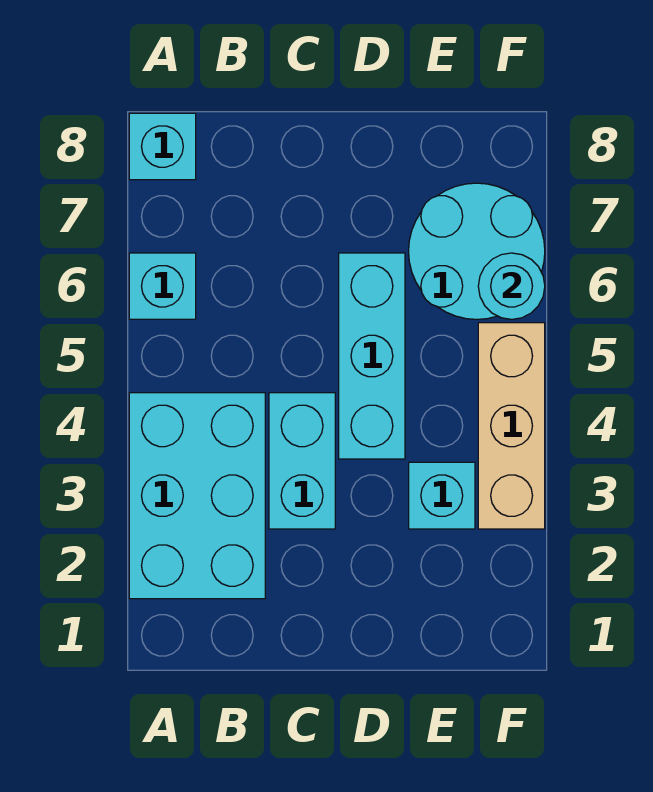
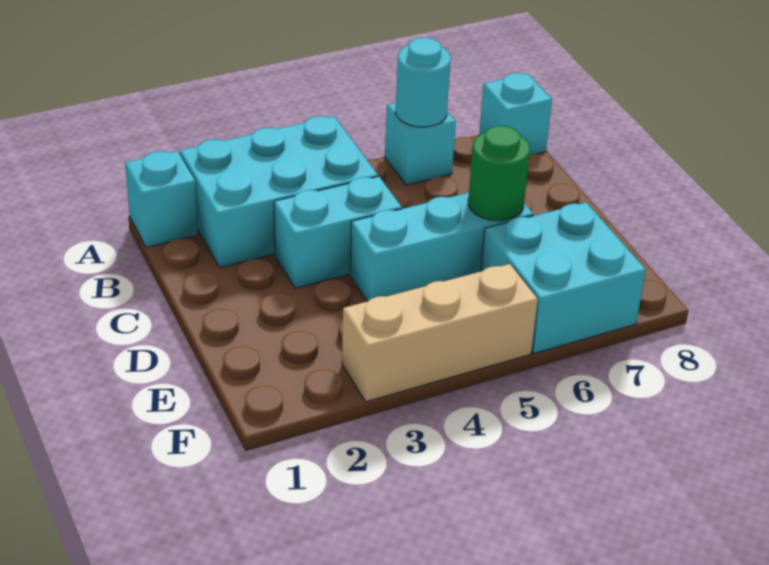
none -> green round brick D6 level 2
cyan brick E3 level 1 -> cyan brick A1 level 1
cyan round brick E6:F7 level 1 -> cyan brick E6:F7 level 1
cyan round brick F6 level 2 -> cyan round brick A6 level 2

